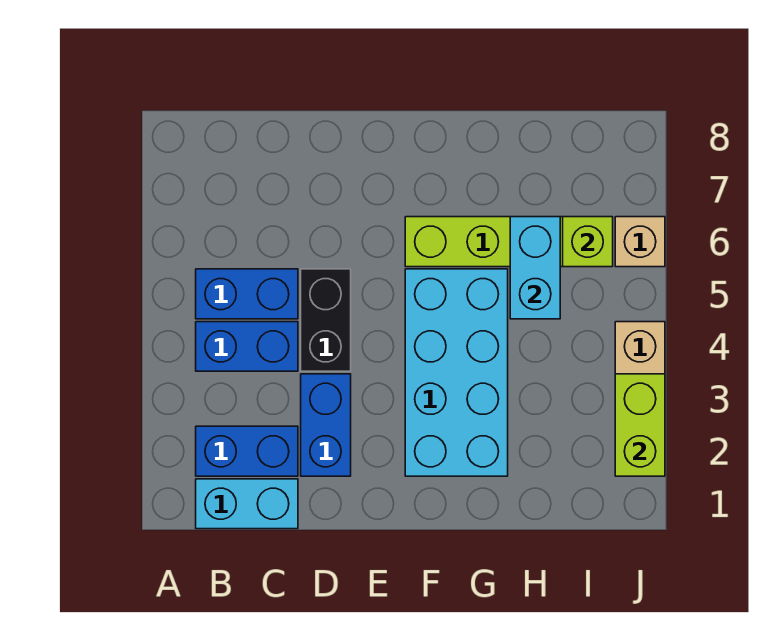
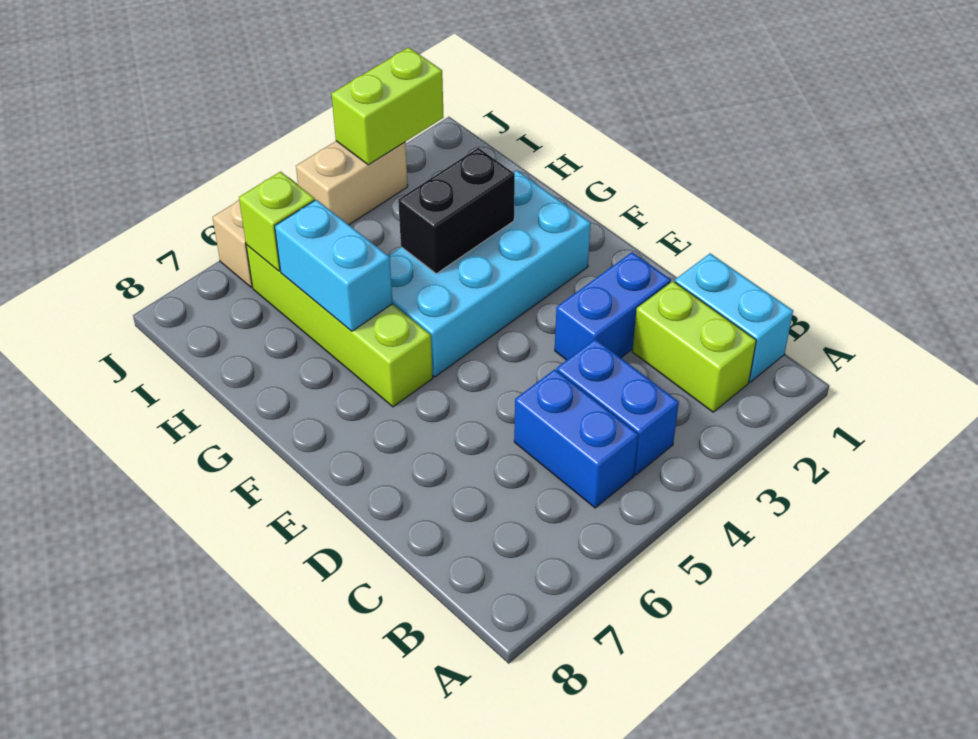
blue brick B2:C2 level 1 -> lime brick B2:C2 level 1
black brick D4:D5 level 1 -> black brick G3:G4 level 2
cyan brick H5:H6 level 2 -> cyan brick G6:H6 level 2

